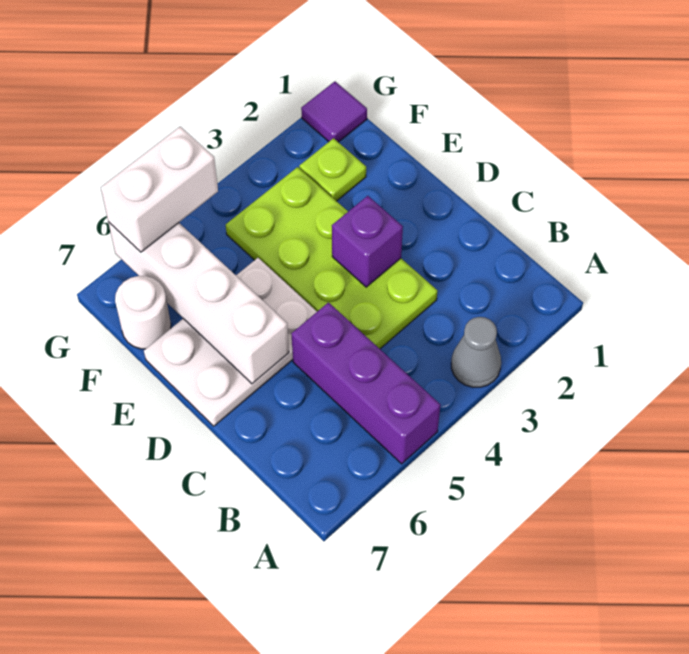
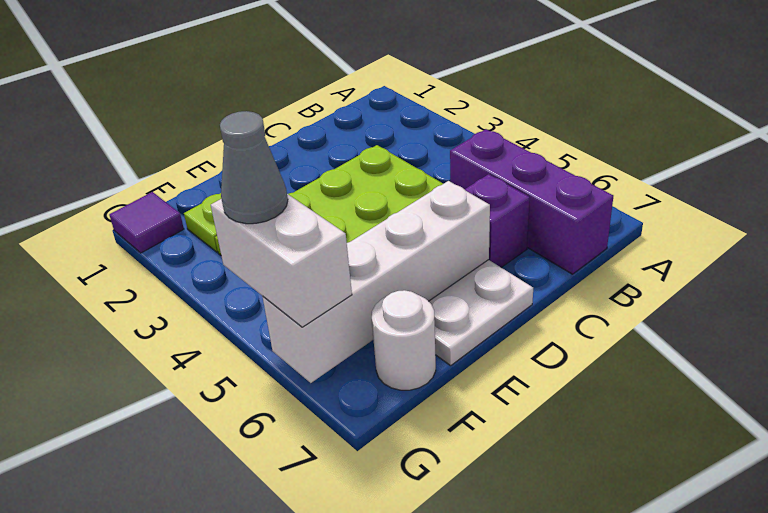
grey cone A3 level 1 -> grey cone G5 level 4
purple brick A5:C5 level 1 -> purple brick B5:B7 level 1
purple brick D3 level 2 -> purple brick C6 level 1

